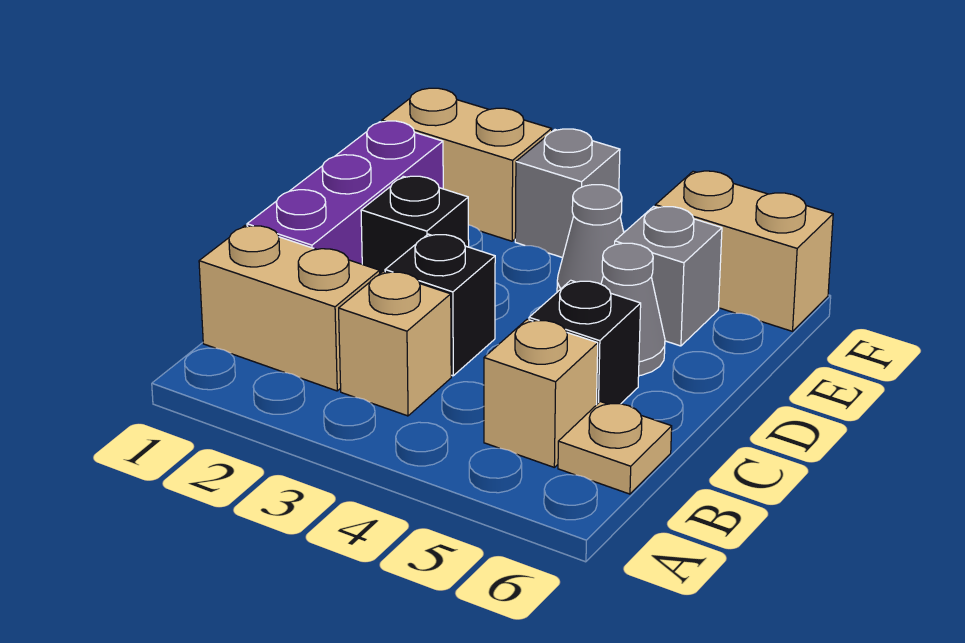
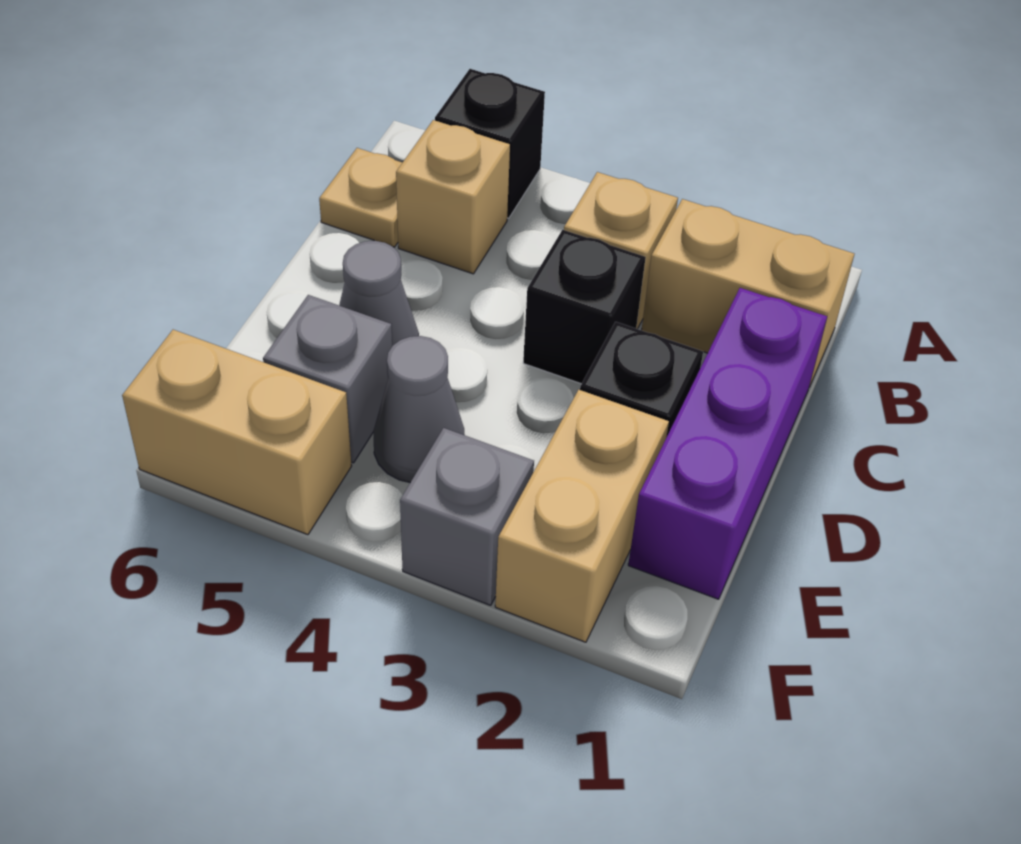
black brick C5 level 1 -> black brick A5 level 1
tan brick F1:F2 level 1 -> tan brick E2:F2 level 1

